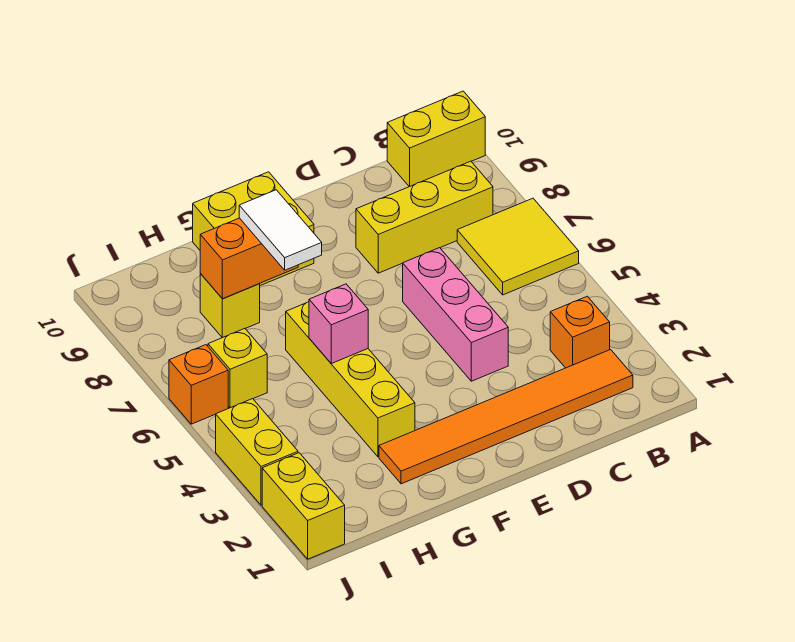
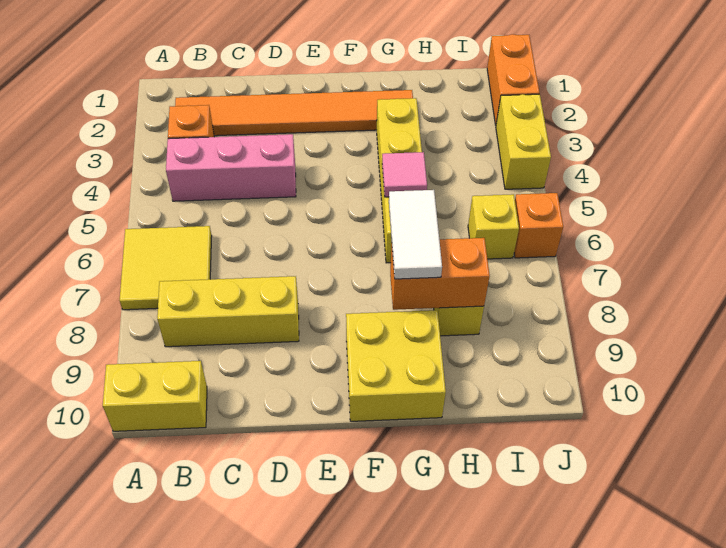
pink brick D4:D6 level 1 -> pink brick B4:D4 level 1
pink brick G5 level 2 -> pink tile G5 level 2
yellow brick J1:J2 level 1 -> orange brick J1:J2 level 1

